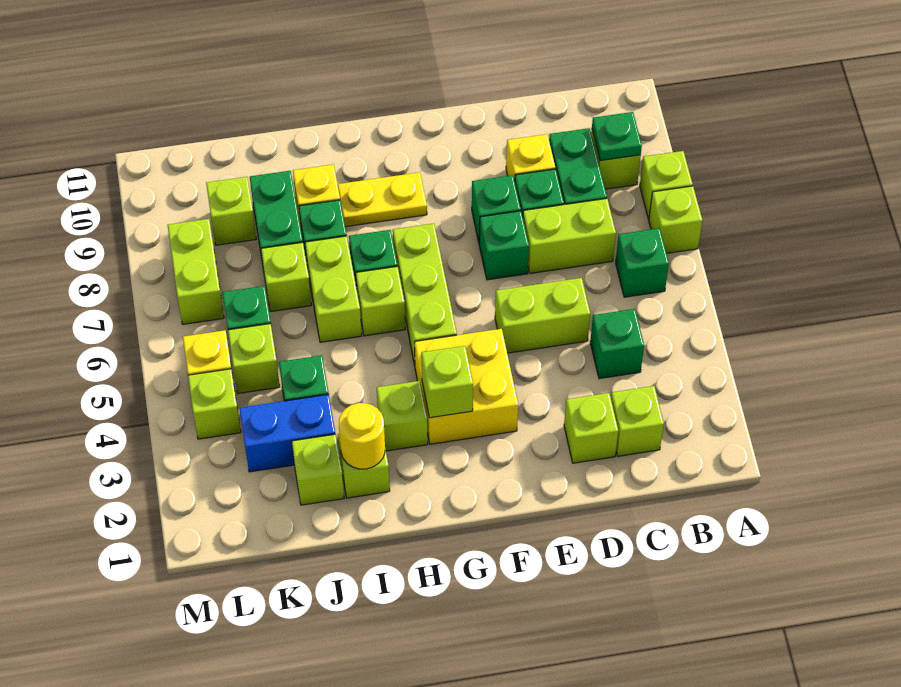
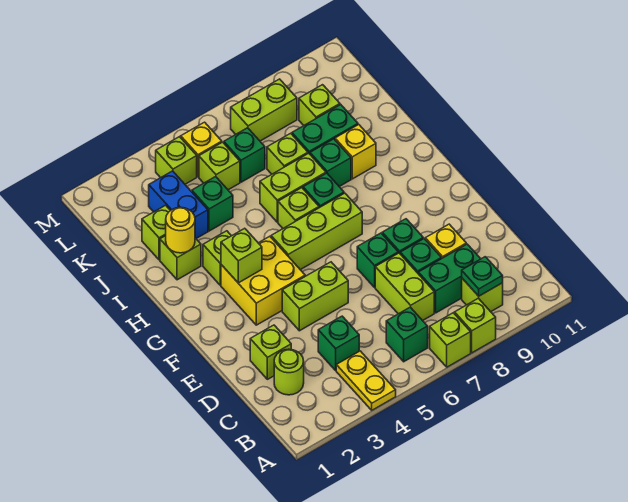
lime brick C2 level 1 -> lime round brick C2 level 1
lime brick D5:E5 level 1 -> lime brick E4:E5 level 1
yellow plate G9:H9 level 1 -> yellow plate A4:B4 level 1

